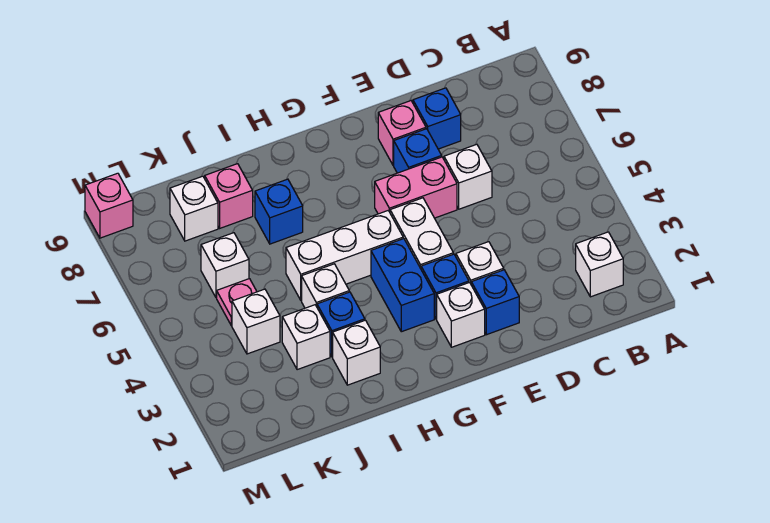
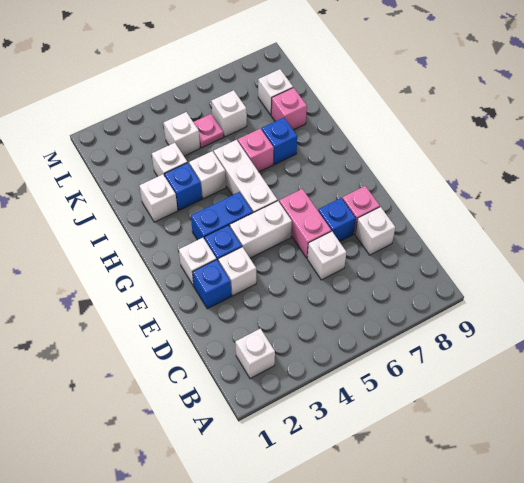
blue brick D8 level 1 -> white brick D8 level 1
pink brick M9 level 1 -> pink brick I6 level 1

